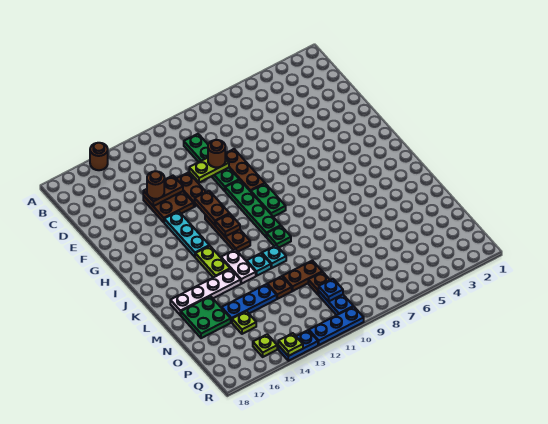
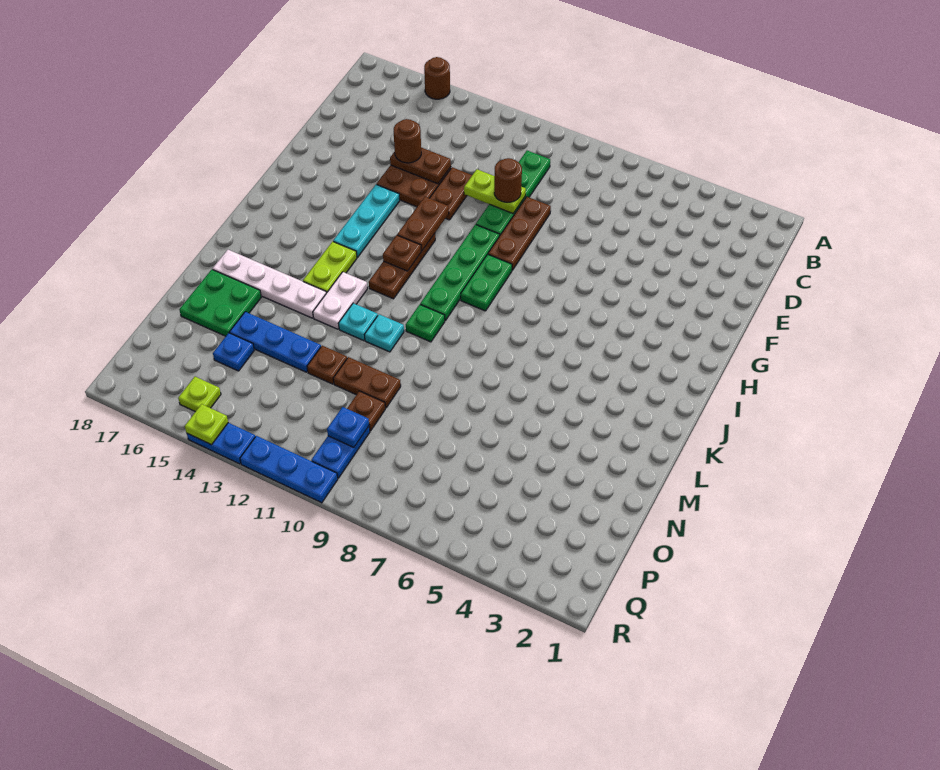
lime plate O15 level 1 -> blue plate O15 level 1

